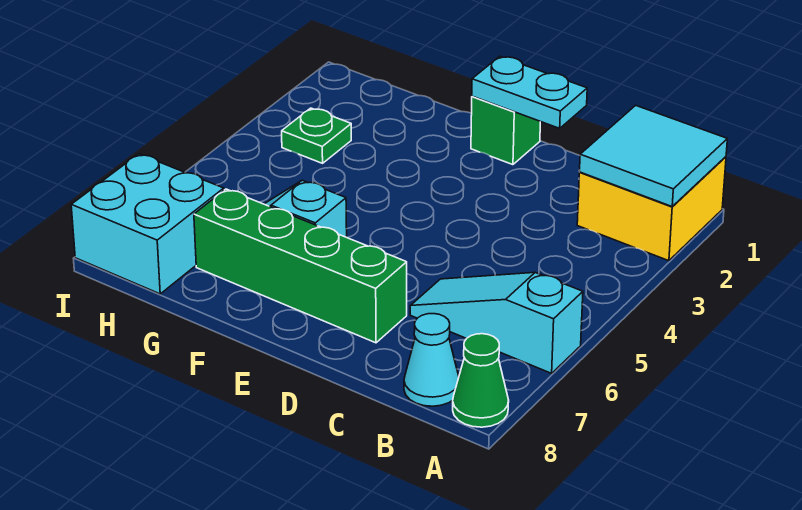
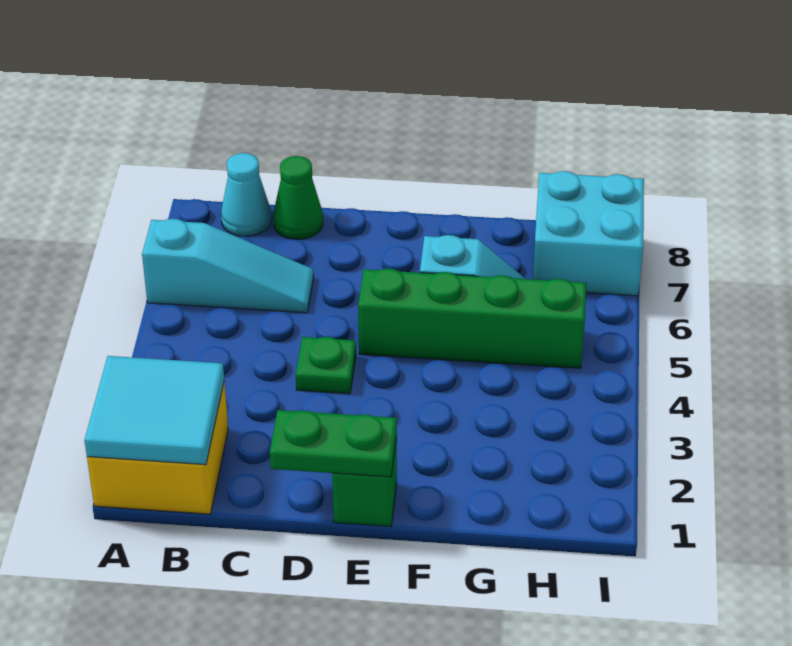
green cone A8 level 1 -> green cone C8 level 1
cyan plate D1:E1 level 2 -> green plate D1:E1 level 2
green brick D7:G7 level 1 -> green brick E5:H5 level 1
green plate H3 level 1 -> green plate D4 level 1

